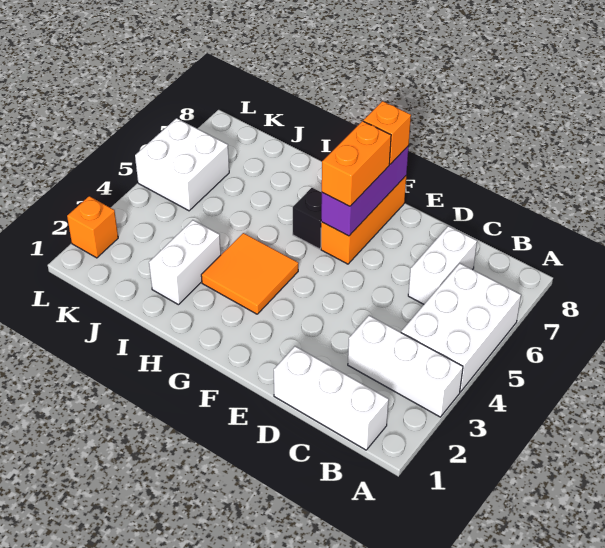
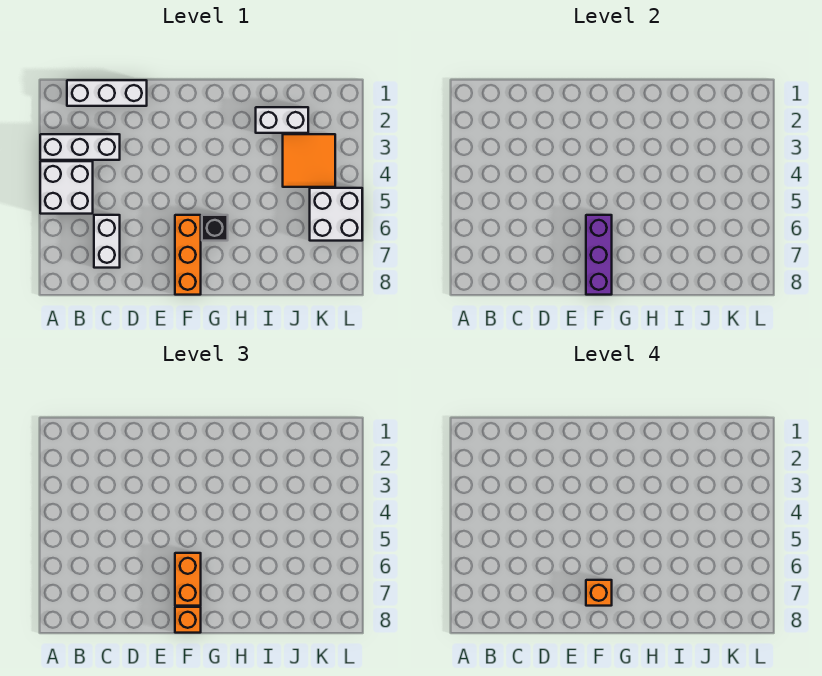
white brick A4:B6 level 1 -> white brick A4:B5 level 1
orange tile G3:H4 level 1 -> orange tile J3:K4 level 1
white brick I2:I3 level 1 -> white brick I2:J2 level 1
orange brick L2 level 1 -> orange brick F7 level 4

